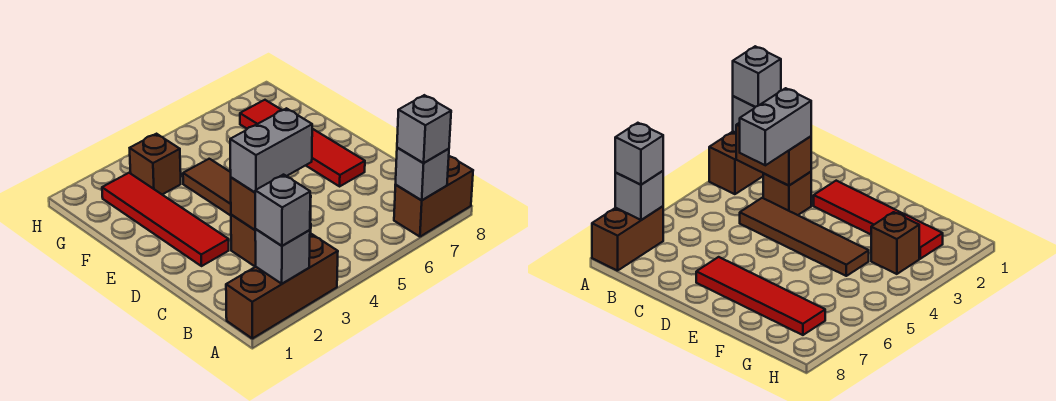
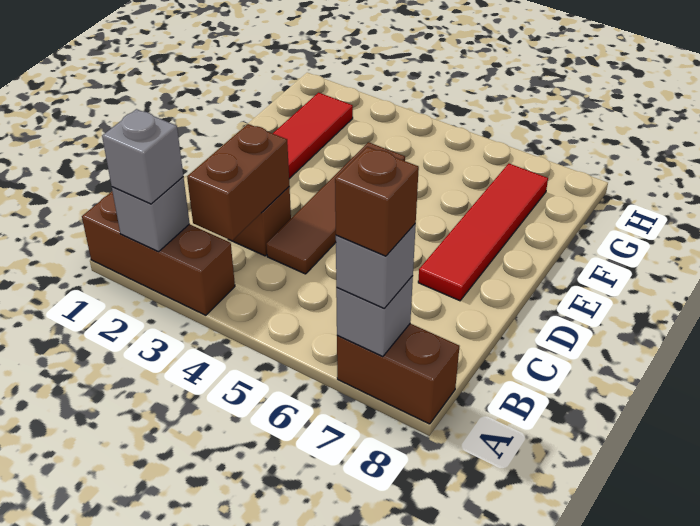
grey brick C3:C4 level 3 -> none
brown brick G3 level 1 -> brown brick A7 level 4

